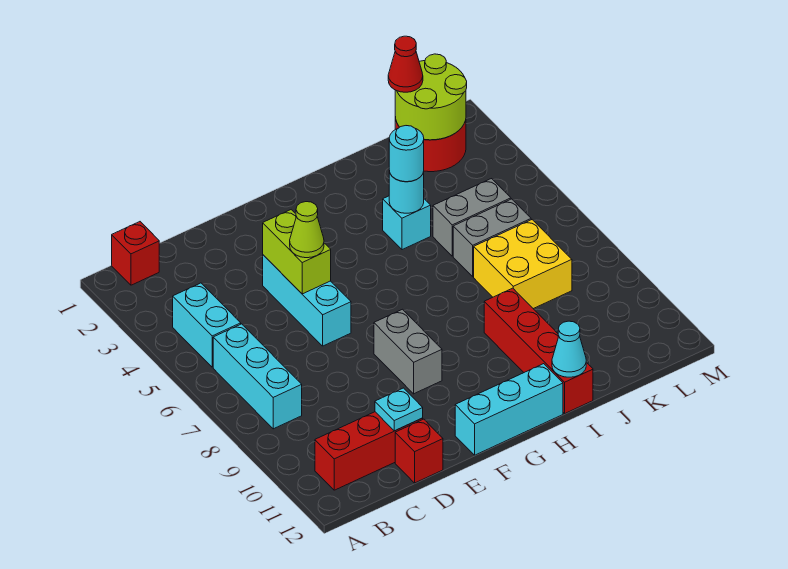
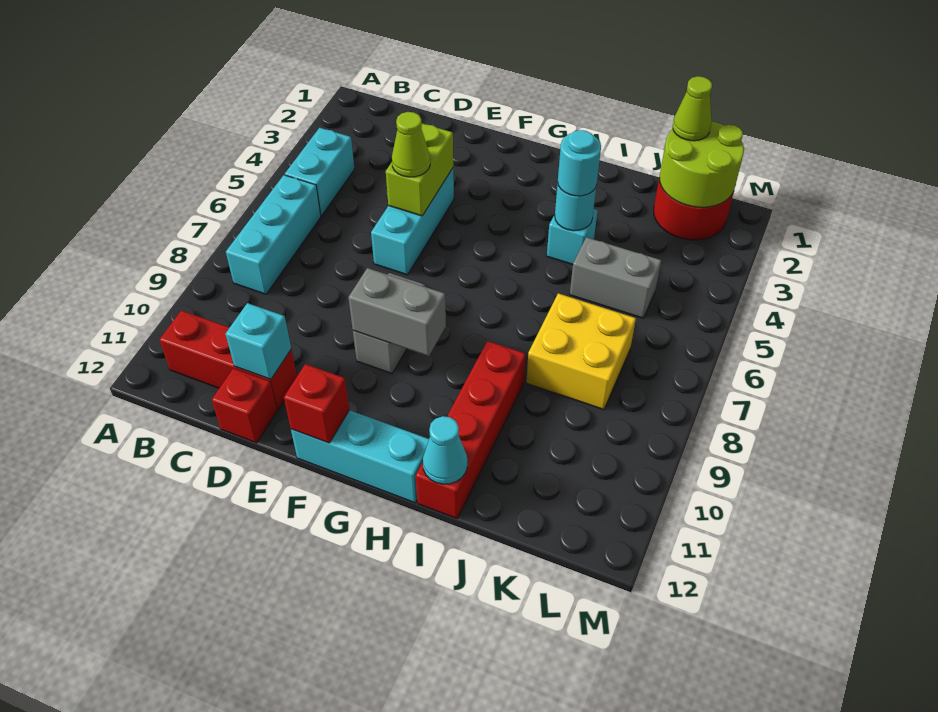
red brick B1 level 1 -> red brick F12 level 2
cyan plate D11 level 2 -> cyan brick D11 level 2
grey brick J6:K6 level 1 -> grey brick F9:G9 level 2
red cone K1 level 3 -> lime cone K1 level 3

